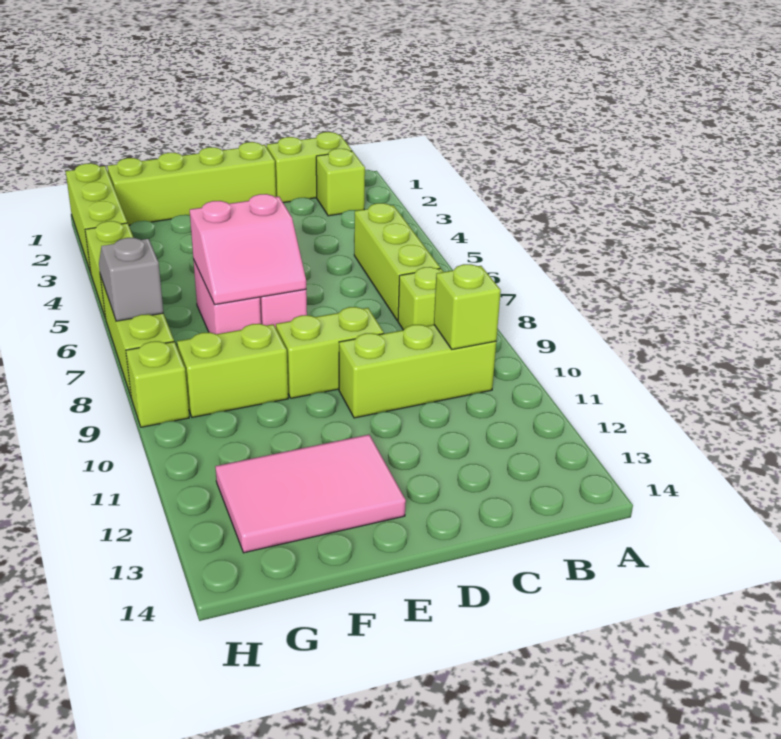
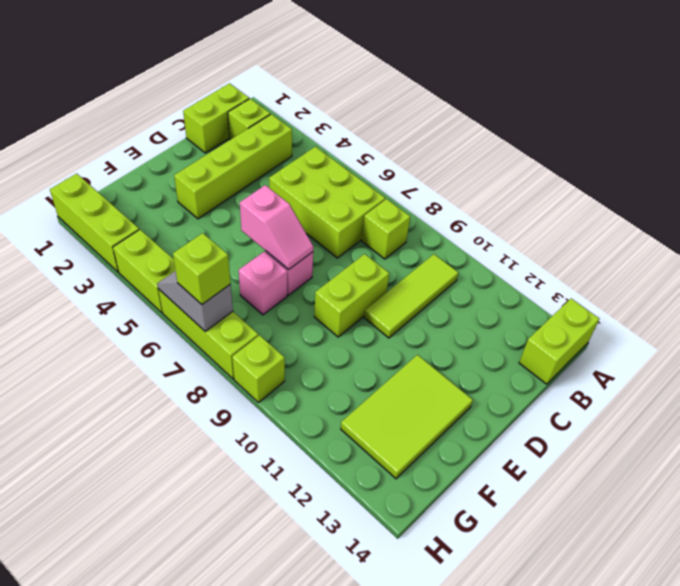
lime brick B5:B7 level 1 -> lime brick B5:C7 level 1
lime brick B10:D10 level 1 -> lime tile B10:D10 level 1
lime brick B10 level 2 -> lime brick H7 level 3
lime brick D1:G1 level 1 -> lime brick B3:E3 level 1
pink slope E6:F7 level 2 top 6 -> pink slope E6:E7 level 2 top 6
pink tile E12:G13 level 1 -> lime tile E12:G13 level 1
pink brick F6:F7 level 1 -> pink brick F7 level 1
lime brick F9:G9 level 1 -> lime brick A14:B14 level 1

